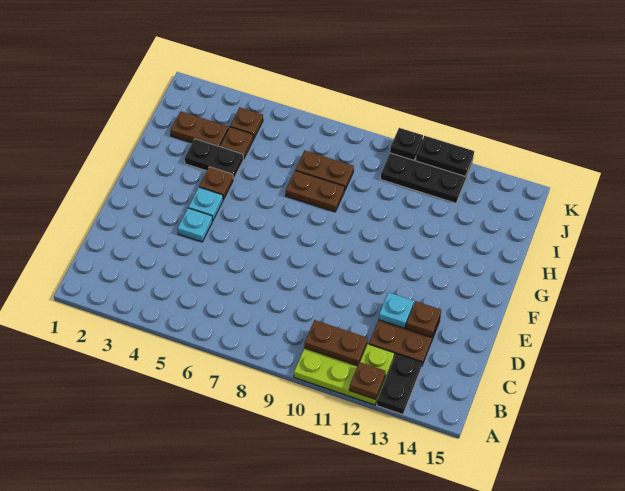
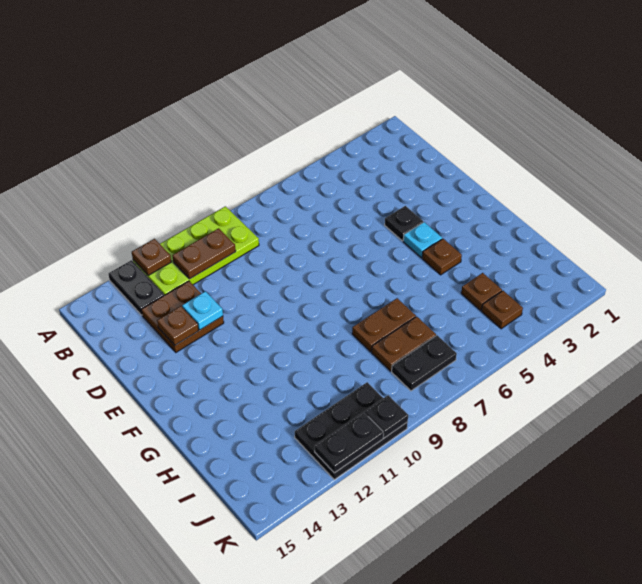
lime plate A10:B12 level 1 -> lime plate A9:B12 level 1
cyan plate E4 level 1 -> black plate E4 level 1
black plate H3:H4 level 1 -> black plate J7:J8 level 1
brown plate I2:I3 level 1 -> none

